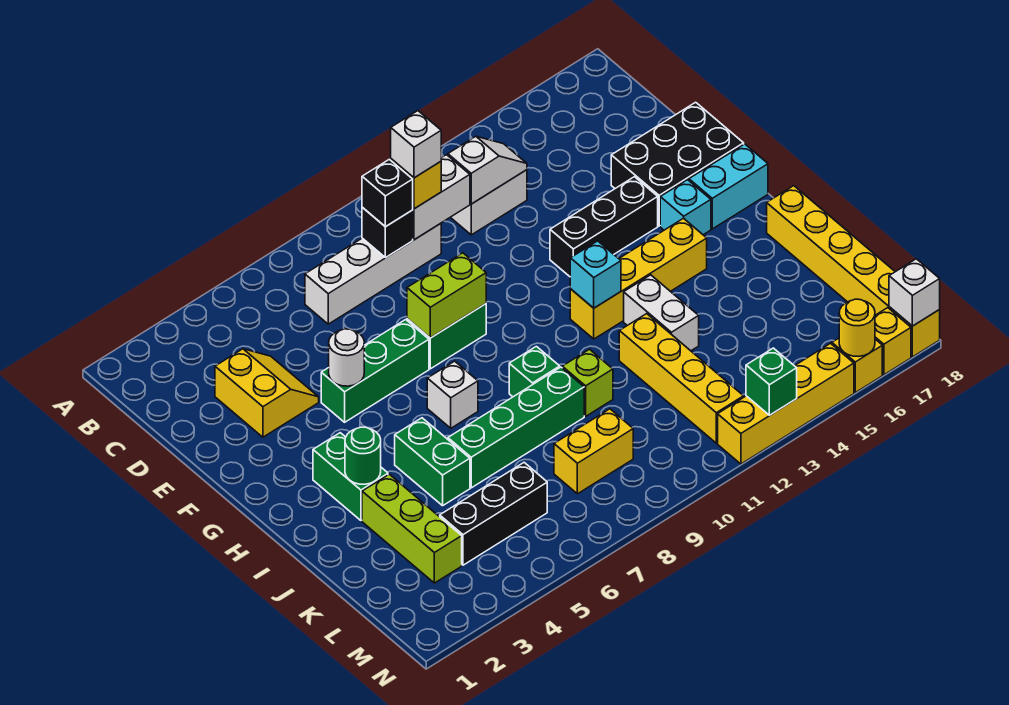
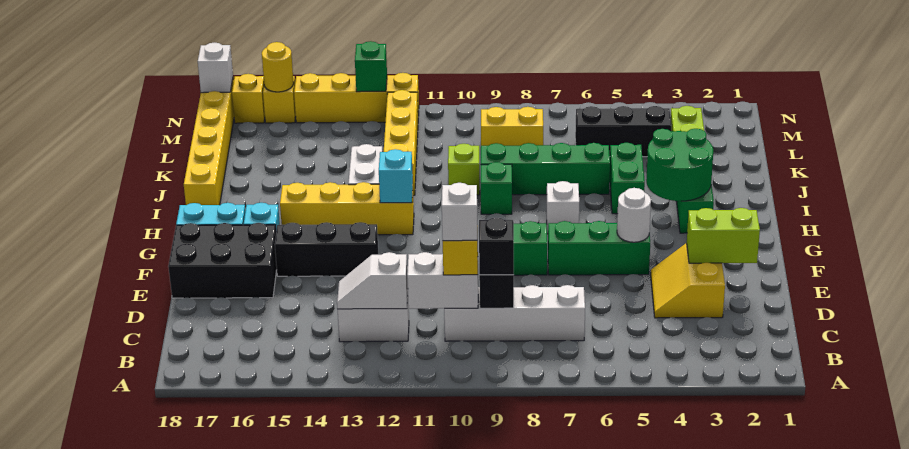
lime brick F8:F9 level 2 -> lime brick E2:E3 level 2
green round brick I3 level 2 -> green round brick H3:I4 level 2

